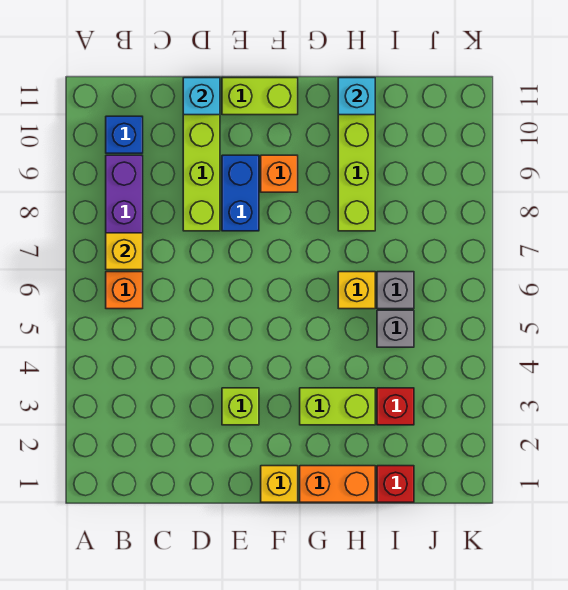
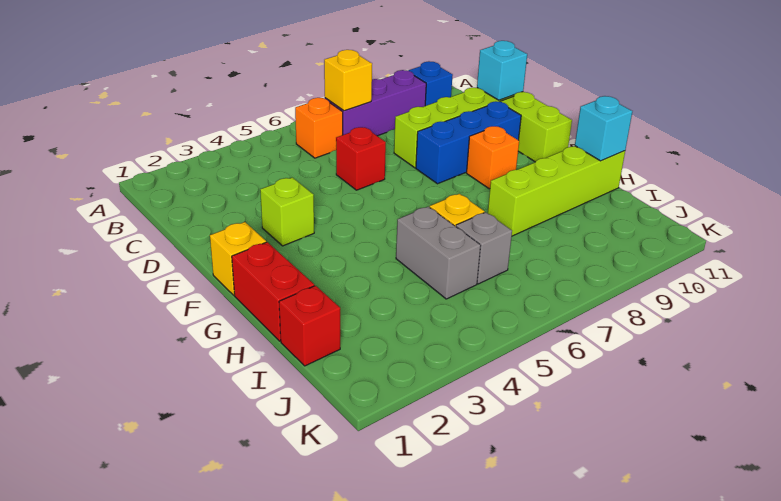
blue brick E8:E9 level 1 -> blue brick E8:E10 level 1
orange brick G1:H1 level 1 -> red brick G1:H1 level 1
lime brick G3:H3 level 1 -> none
red brick I3 level 1 -> red brick D6 level 1
grey brick I5 level 1 -> grey brick H5:I5 level 1

